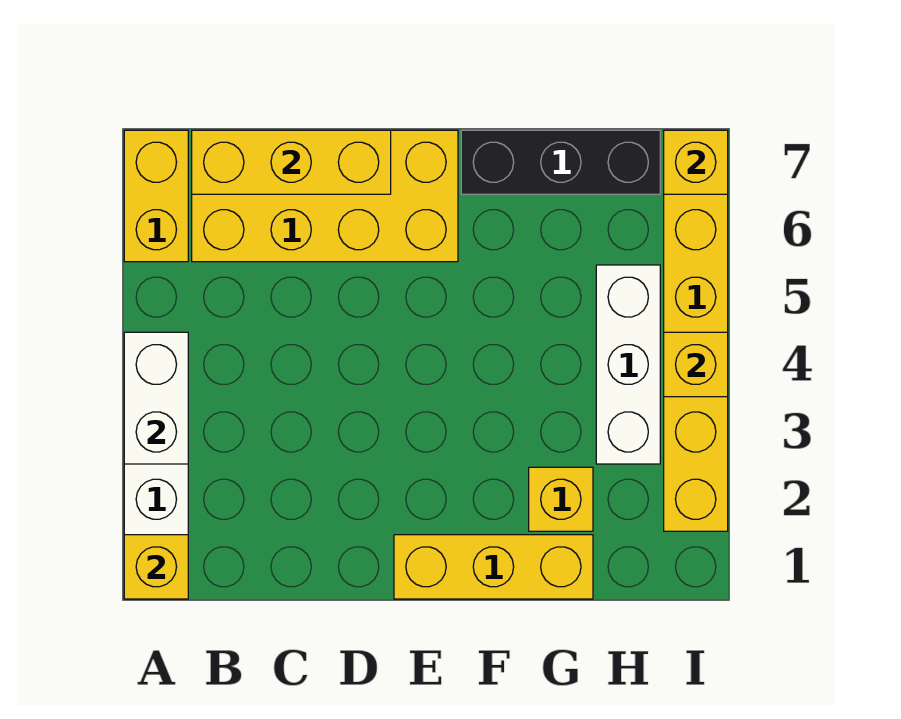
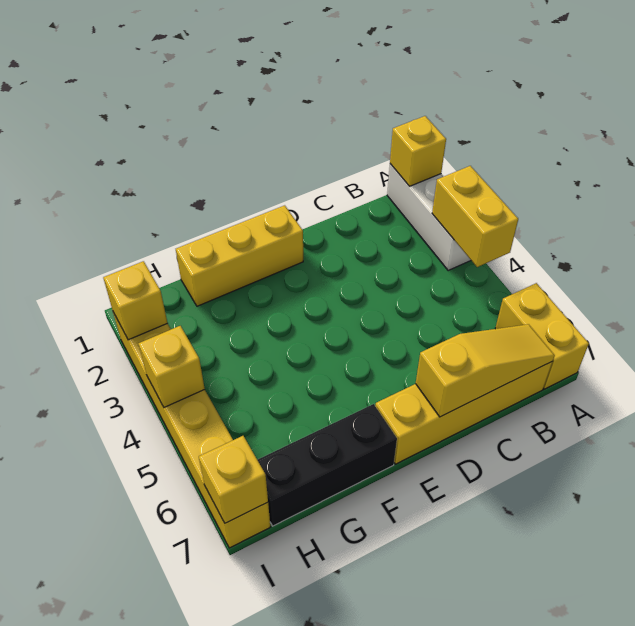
white brick A3:A4 level 2 -> yellow brick A3:A4 level 2
yellow brick B6:E7 level 1 -> yellow brick B7:E7 level 1
yellow brick B7:D7 level 2 -> yellow slope B7:D7 level 2 top D
yellow brick G2 level 1 -> yellow brick I2 level 2
white brick H3:H5 level 1 -> none

